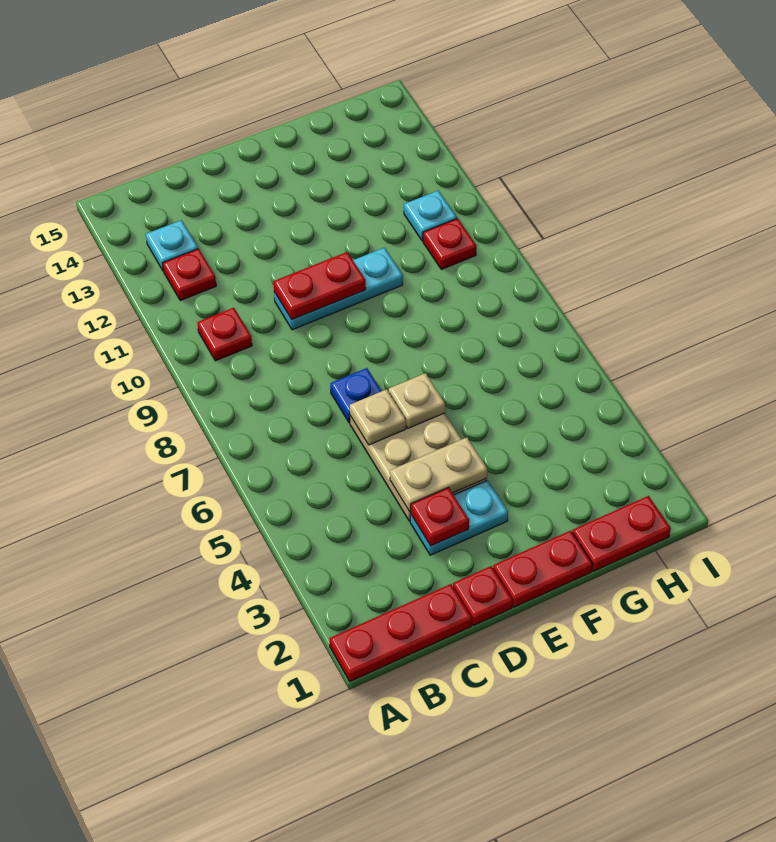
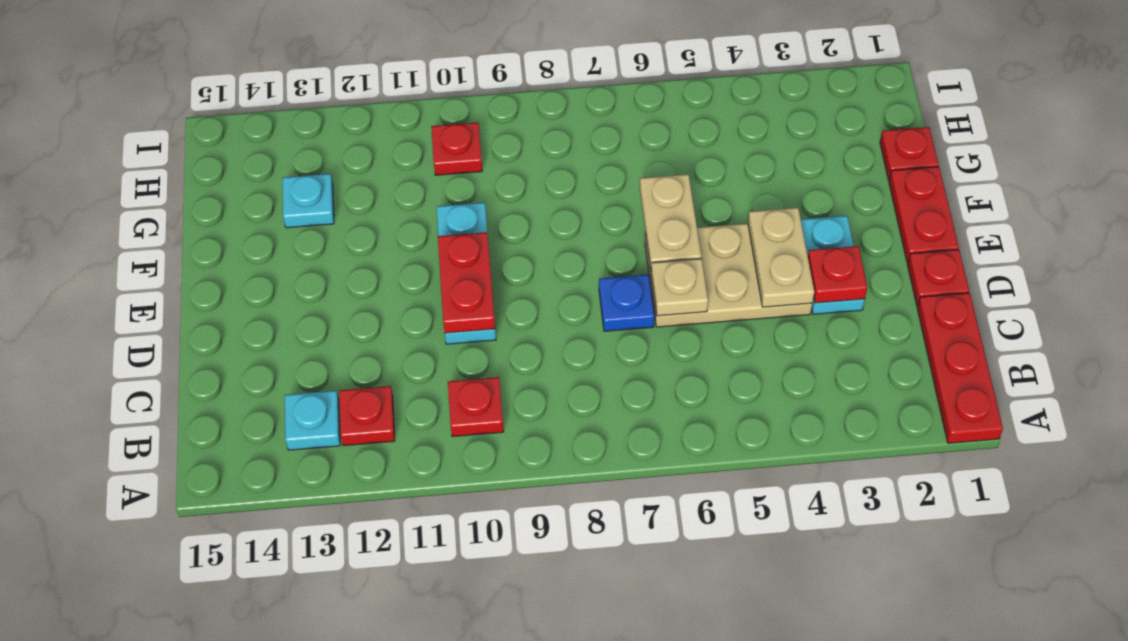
tan plate E6 level 2 -> tan plate E6:F6 level 2
red plate G1:H1 level 1 -> red plate G1 level 1
cyan plate H11 level 1 -> cyan plate G13 level 1

